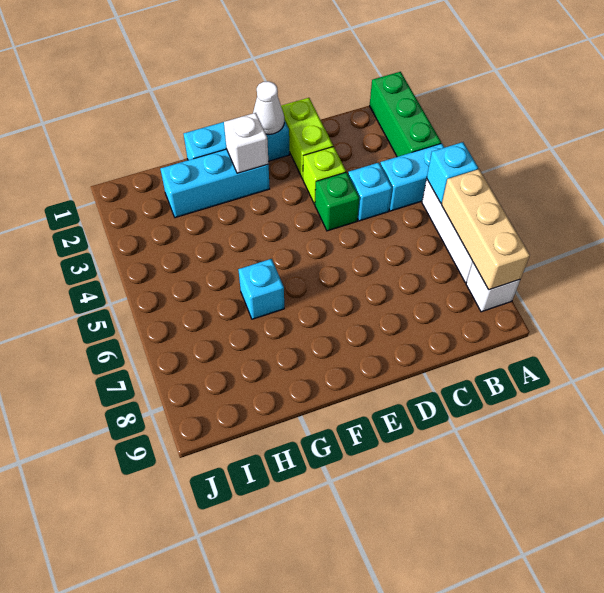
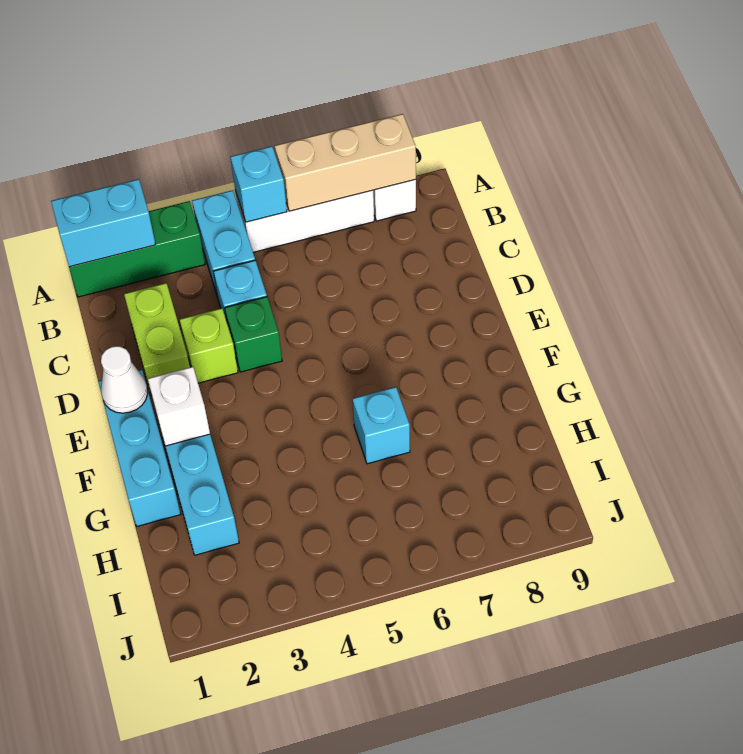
none -> cyan brick A1:A2 level 2
lime brick D1:D2 level 1 -> lime brick C2:D2 level 1

